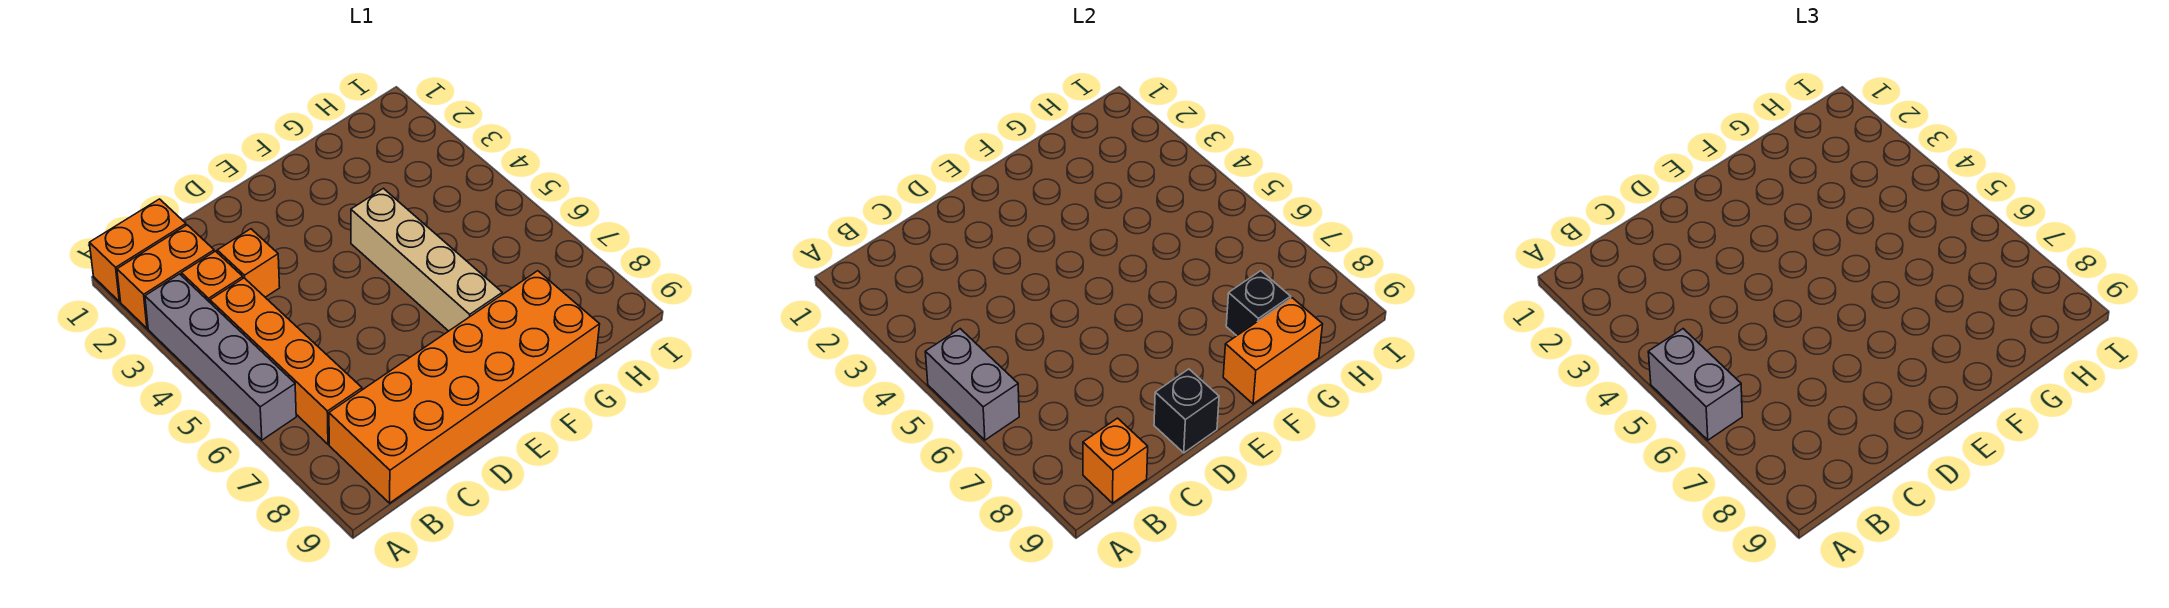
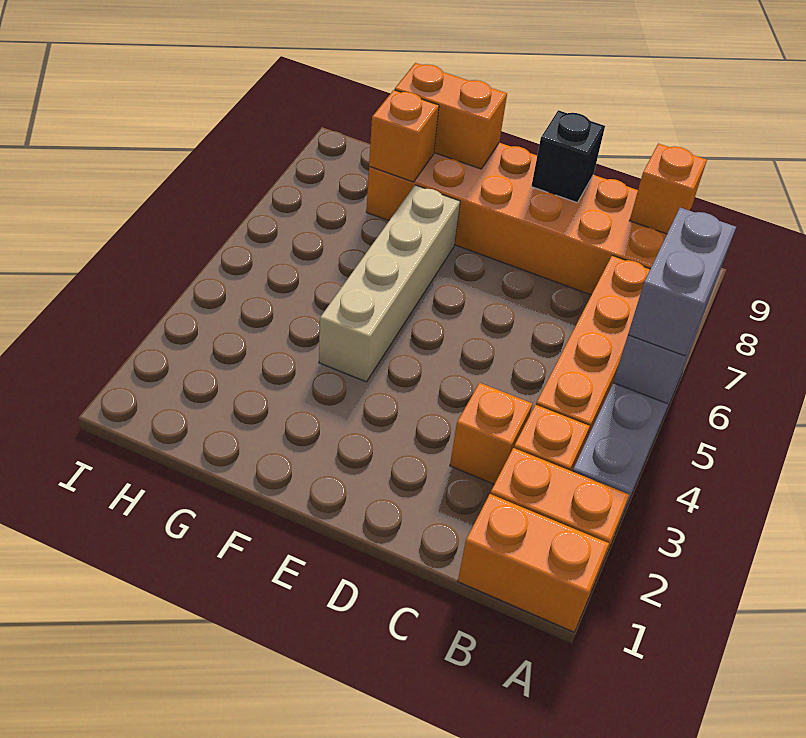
black brick G8 level 2 -> orange brick G8 level 2

